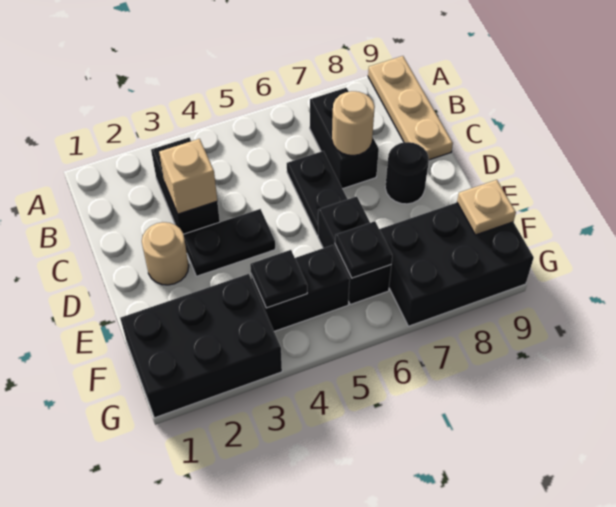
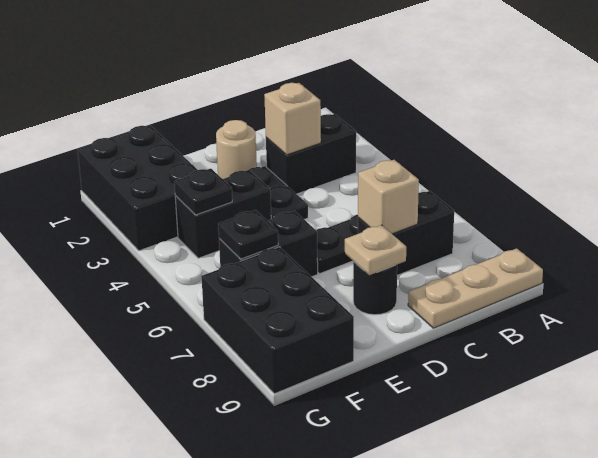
tan round brick C7 level 2 -> tan brick C7 level 2
black brick F4:F5 level 1 -> black brick E4:F4 level 1
tan plate F9 level 2 -> tan plate D8 level 2

